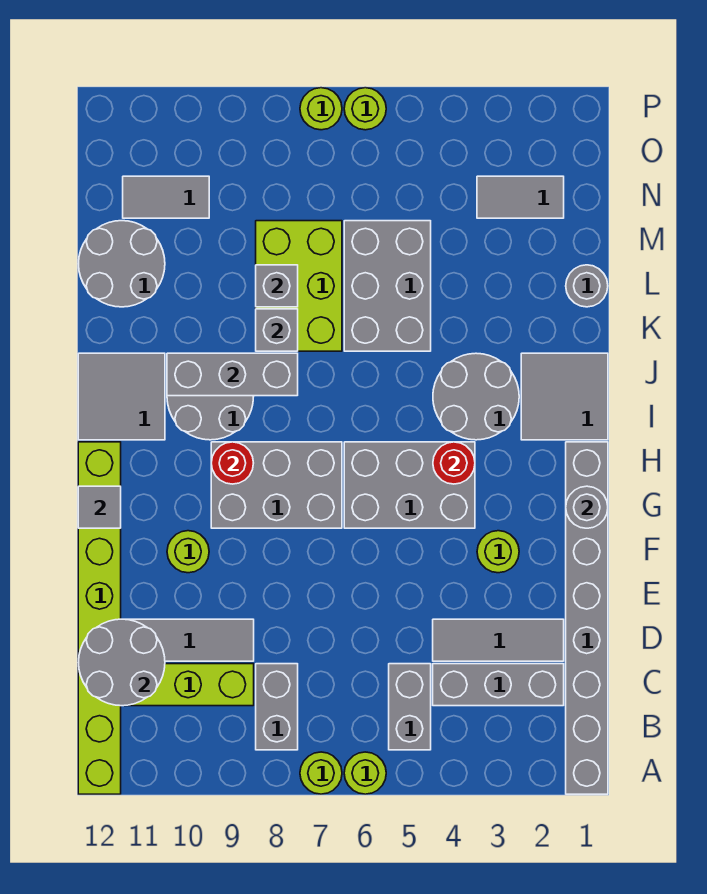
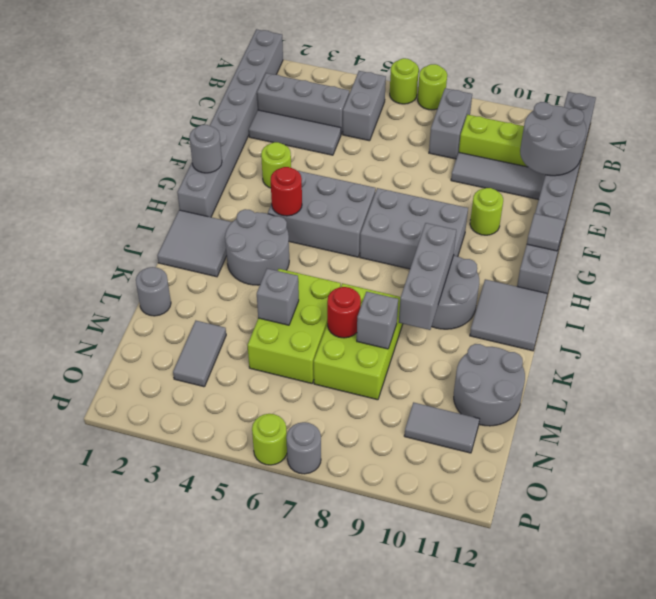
lime brick A12:H12 level 1 -> grey brick A12:H12 level 1
red round brick H9 level 2 -> red round brick L7 level 2
grey brick J8:J10 level 2 -> grey brick I9:K9 level 2
grey brick K5:M6 level 1 -> lime brick K5:M6 level 1
grey brick K8 level 2 -> grey brick L5 level 2
grey tile N2:N3 level 1 -> grey tile M3:N3 level 1
lime round brick P7 level 1 -> grey round brick P7 level 1

